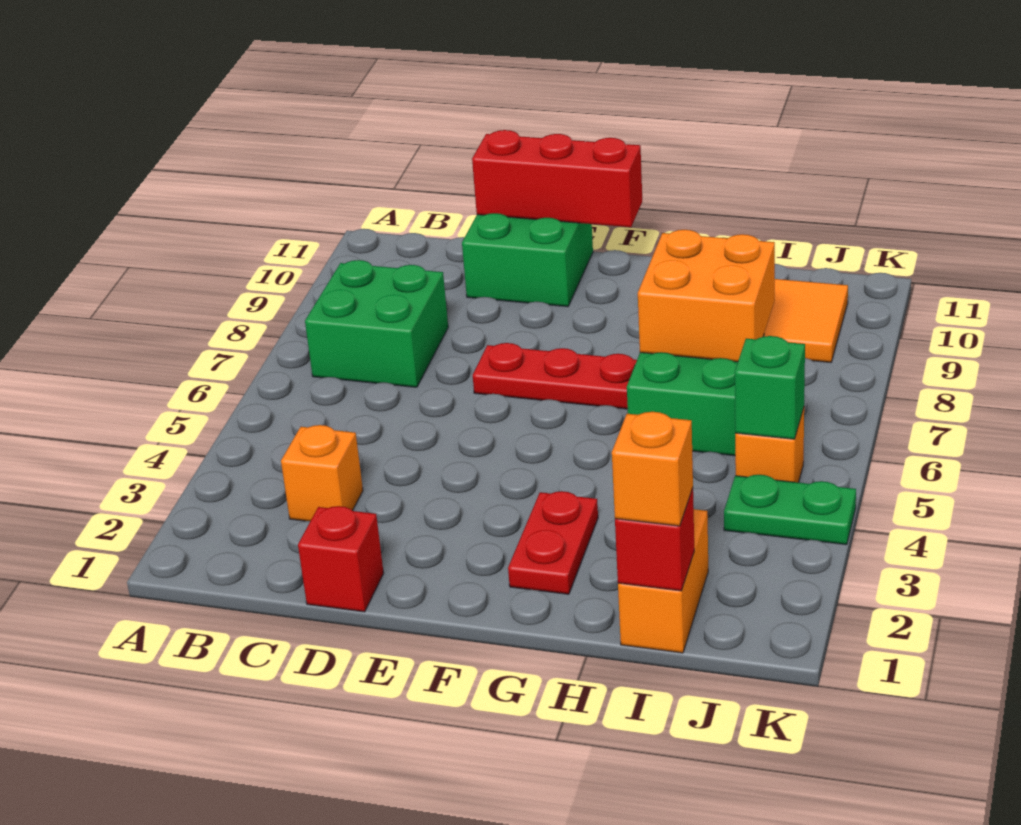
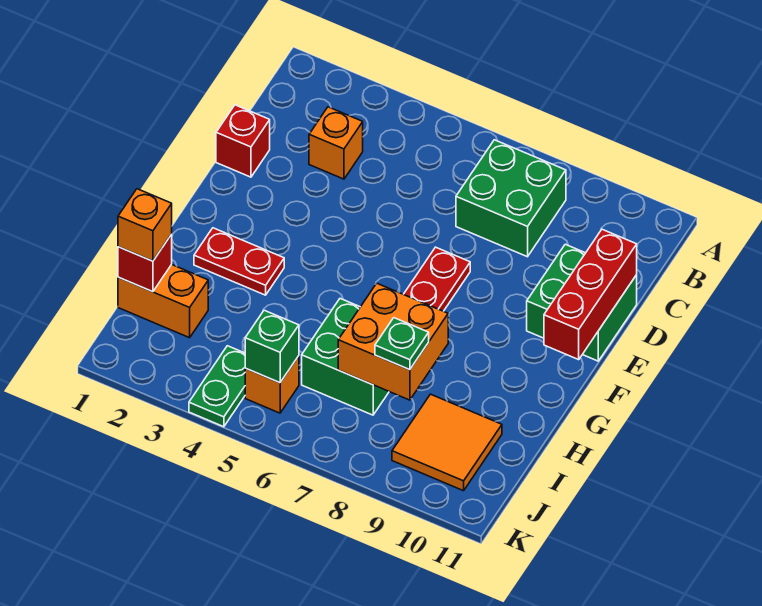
none -> green plate I8 level 3

